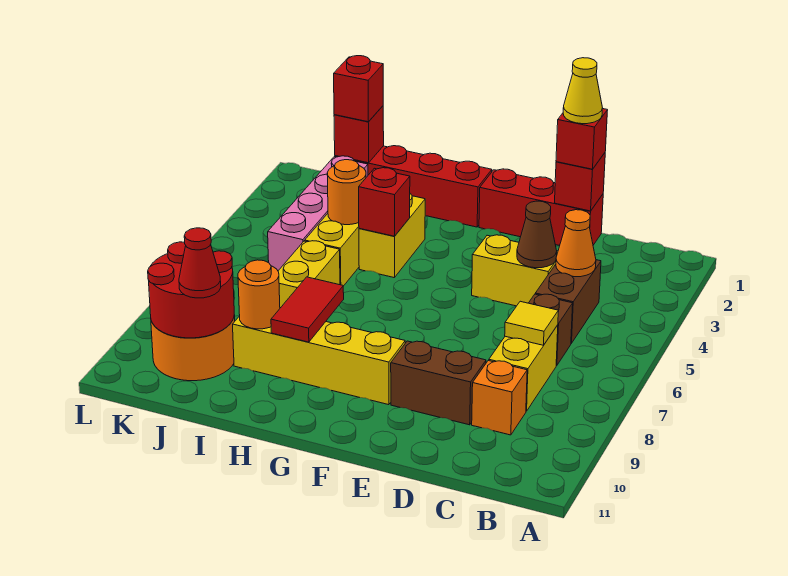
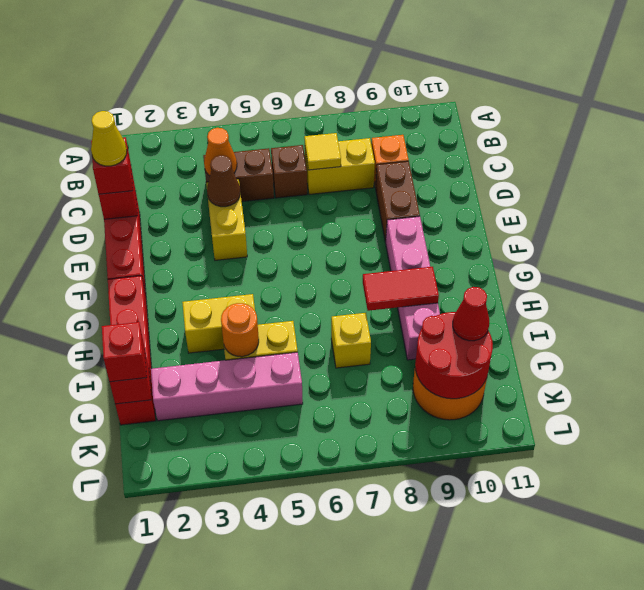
yellow brick F9:I9 level 1 -> pink brick F9:I9 level 1
red brick H4 level 2 -> none
yellow brick I6:I7 level 1 -> yellow brick I7 level 1
orange round brick I9 level 2 -> none

